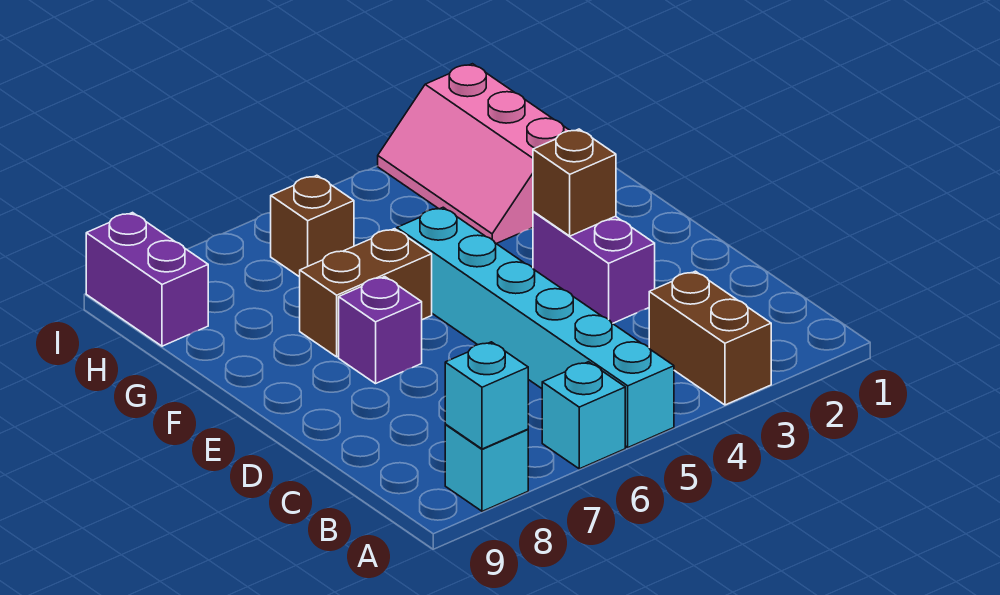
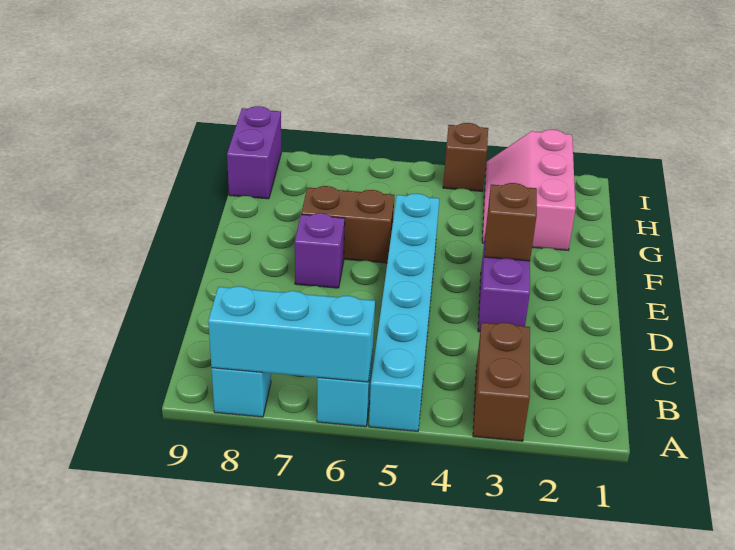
cyan brick A8 level 2 -> cyan brick A6:A8 level 2
brown brick H6 level 1 -> brown brick I4 level 1

